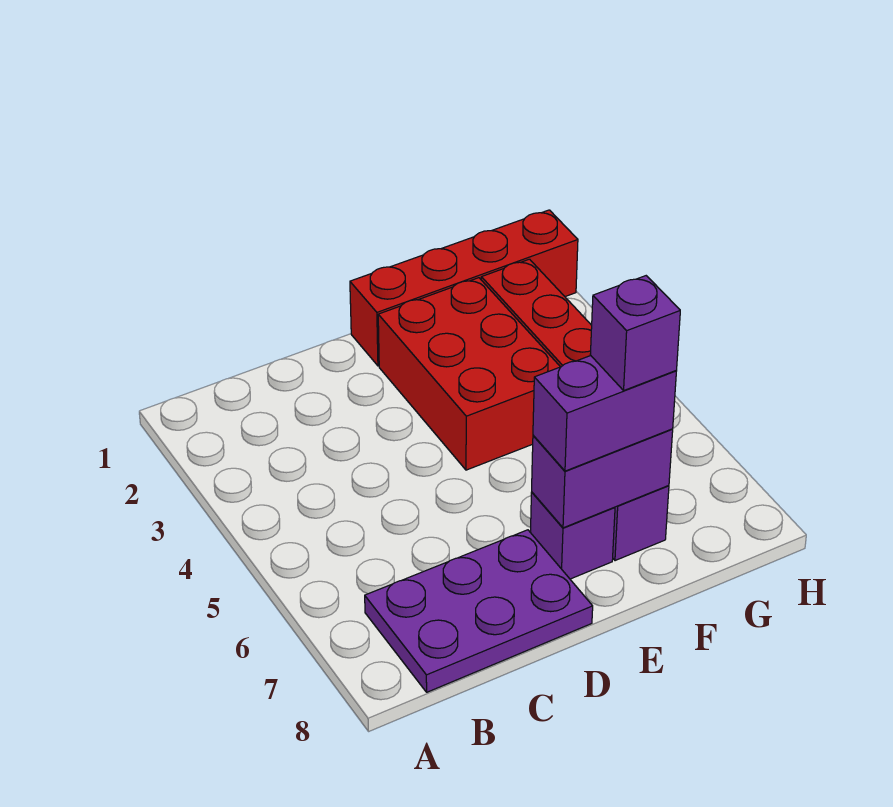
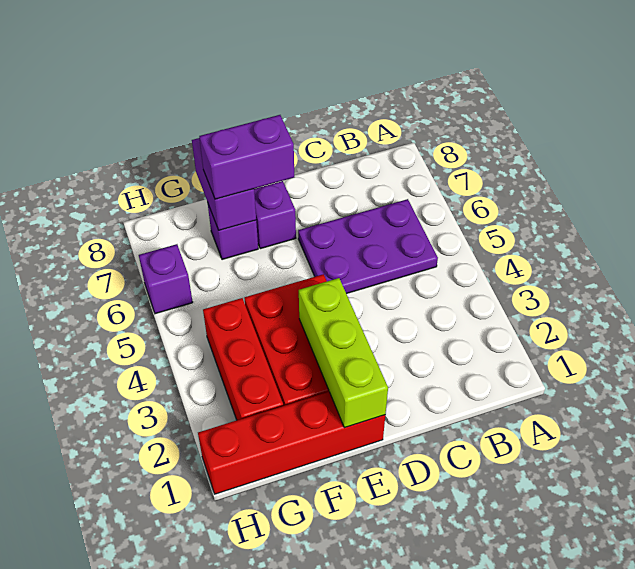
purple plate B7:D8 level 1 -> purple plate B5:D6 level 1
none -> lime brick E1:E3 level 2
purple brick E7:F7 level 2 -> purple brick F7:F8 level 2
purple brick F7 level 4 -> purple brick H6 level 1

